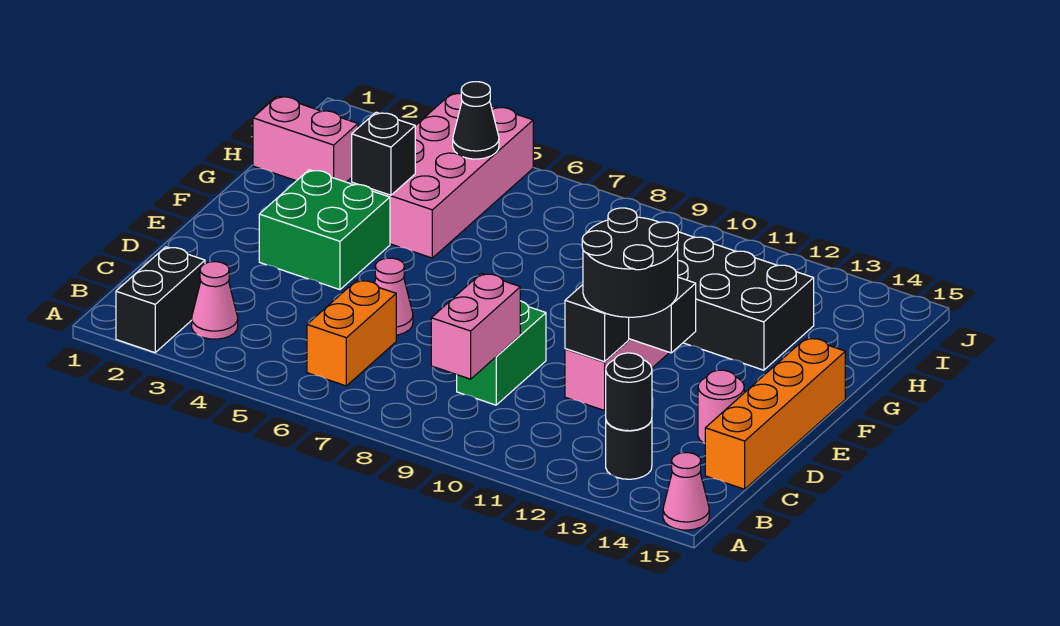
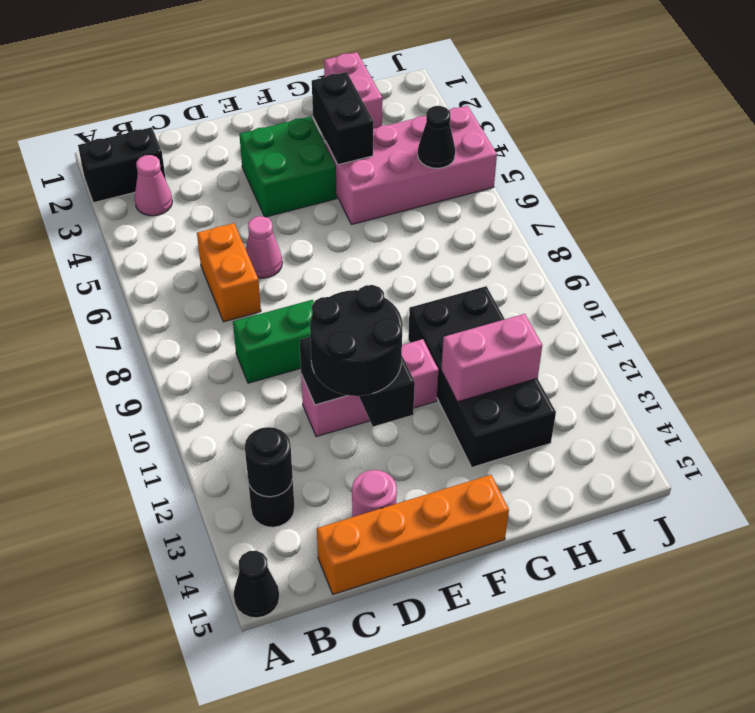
pink cone A15 level 1 -> black cone A15 level 1
orange brick B6:C6 level 1 -> orange brick C6:C7 level 1
pink brick B9:C9 level 2 -> pink brick G12:H12 level 2
black brick G4 level 2 -> black brick G3:G4 level 2

